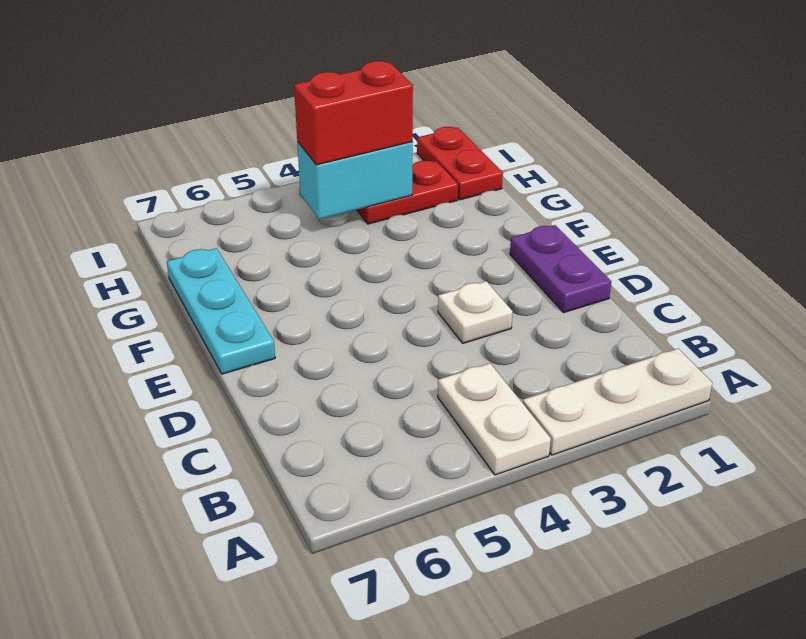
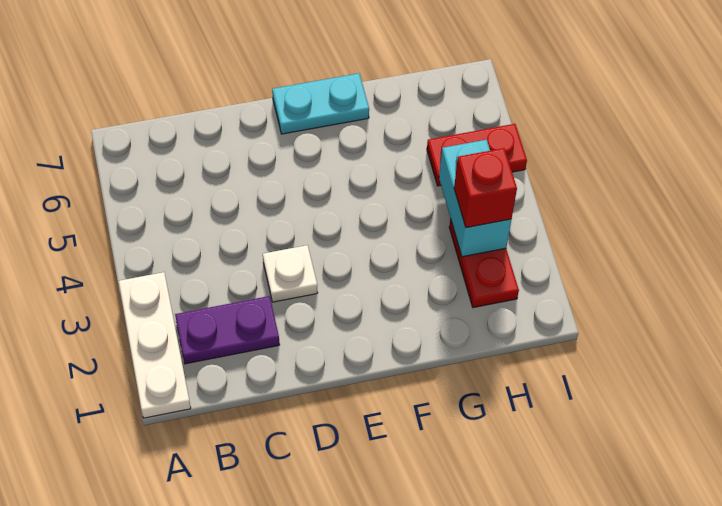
white plate A4:B4 level 1 -> none
purple plate D1:E1 level 1 -> purple plate B2:C2 level 1
cyan plate E7:G7 level 1 -> cyan plate E7:F7 level 1
red plate H1:I1 level 1 -> red plate H5:I5 level 1
red brick H3:H4 level 3 -> red brick H3 level 3

